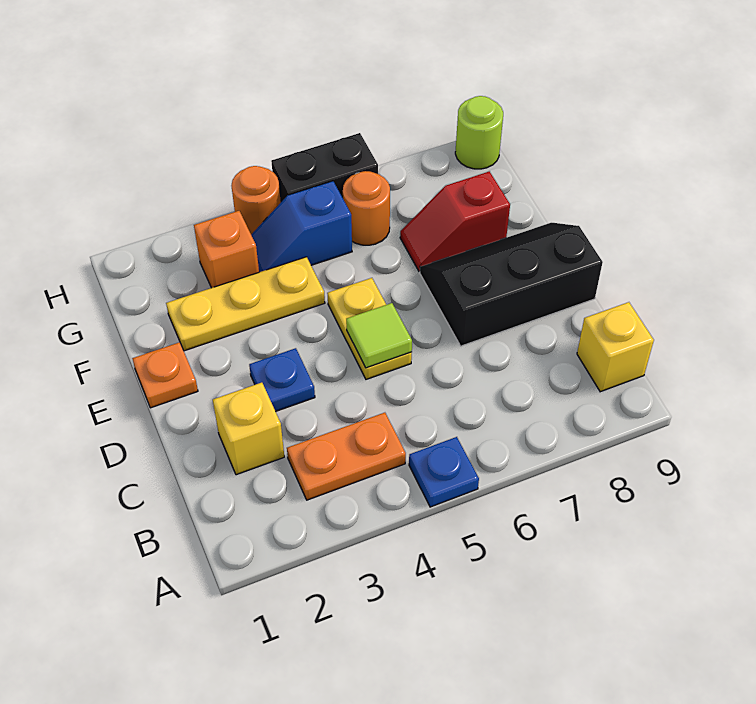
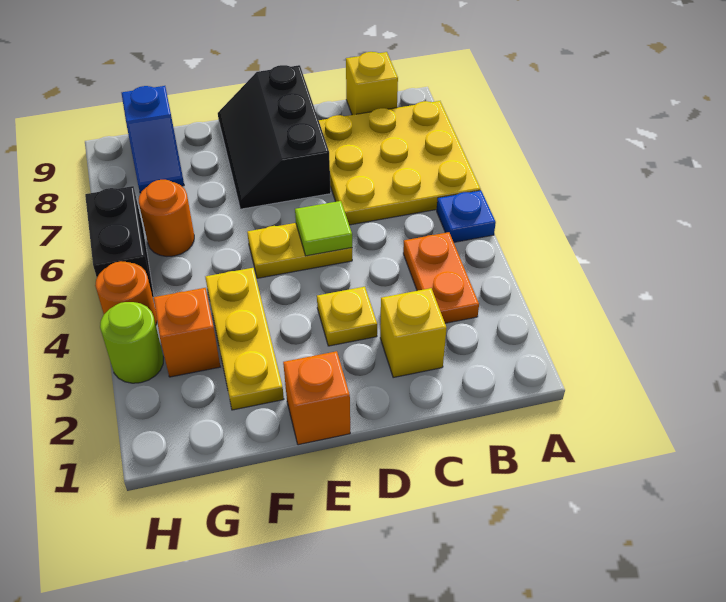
none -> yellow plate A6:C8 level 1
blue plate D3 level 1 -> yellow plate D3 level 1
orange plate E1 level 1 -> orange brick E1 level 1
red slope F7:F8 level 1 top 8 -> none
blue slope G4:G5 level 1 top 5 -> blue slope G8:G9 level 1 top 9
lime round brick H9 level 1 -> lime round brick H3 level 1

